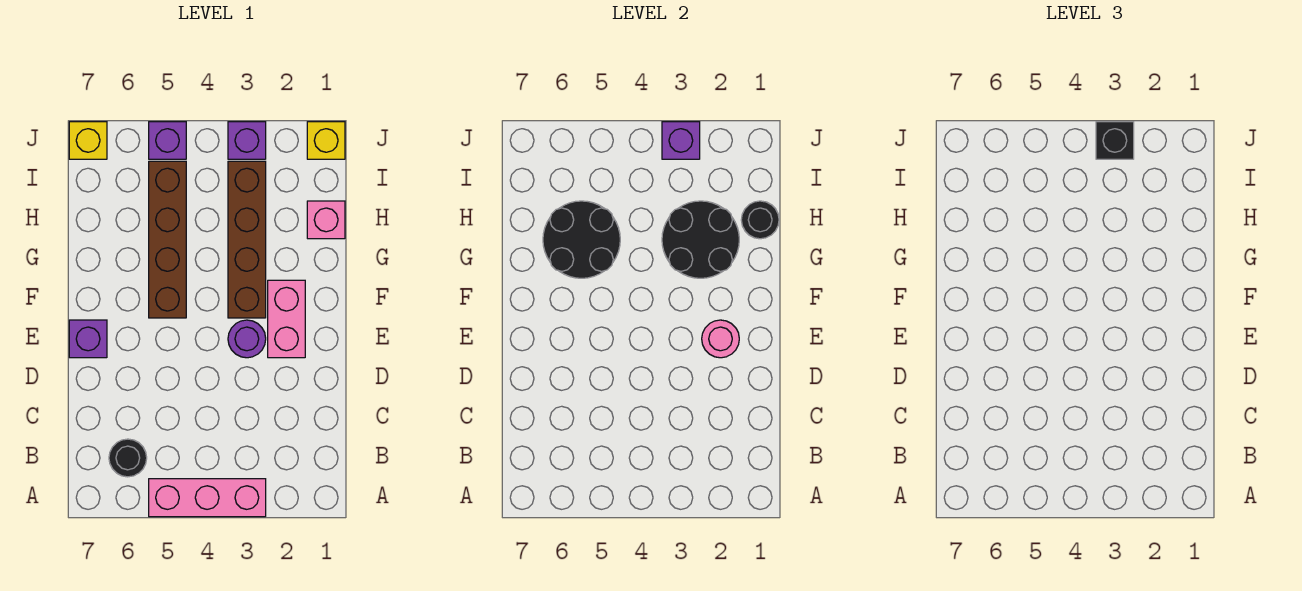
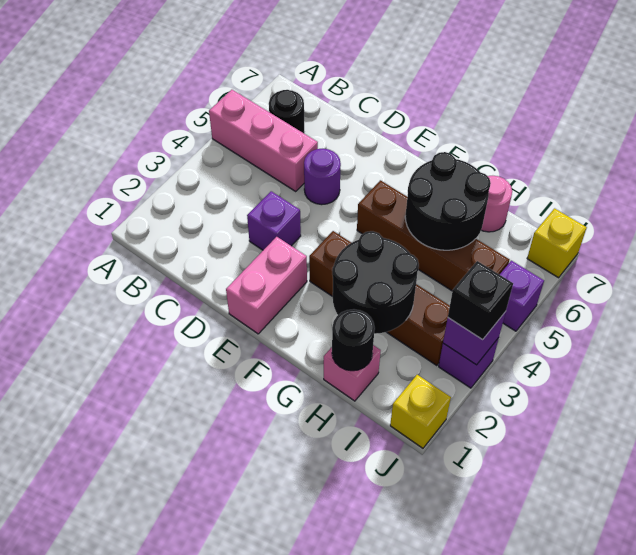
pink brick A3:A5 level 1 -> pink brick A5:C5 level 1
pink brick E2:F2 level 1 -> pink brick E1:E2 level 1
pink round brick E2 level 2 -> pink round brick H7 level 1
purple round brick E3 level 1 -> purple round brick D5 level 1
purple brick E7 level 1 -> purple brick D3 level 1

